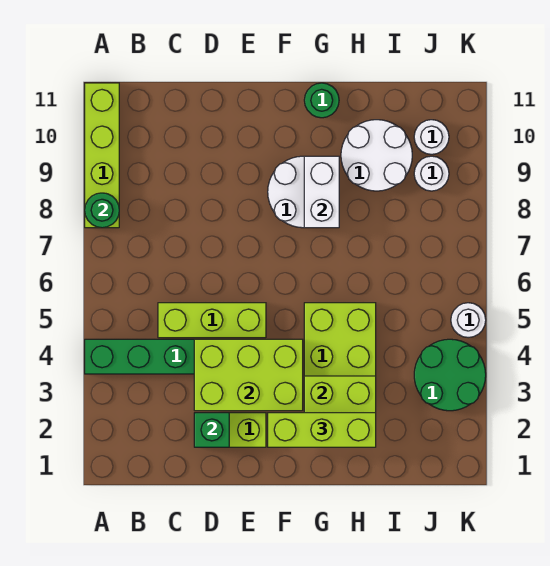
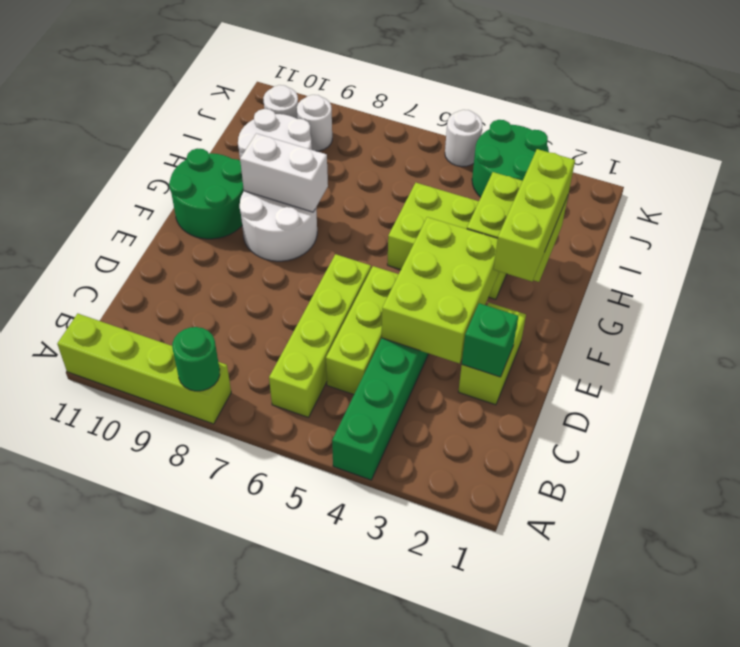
none -> lime brick B6:E6 level 1
green round brick G11 level 1 -> green round brick F10:G11 level 1

